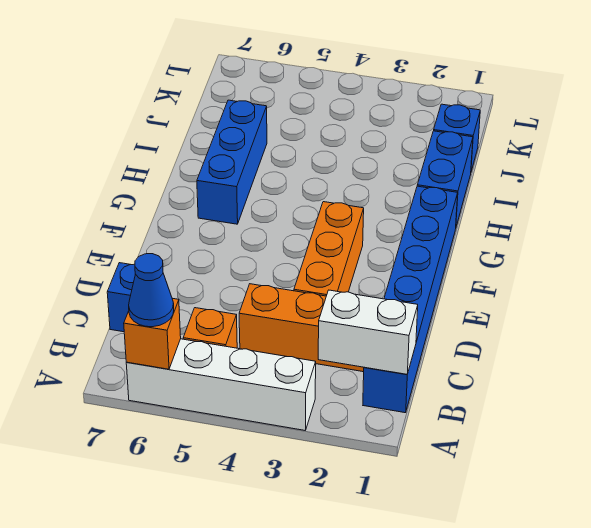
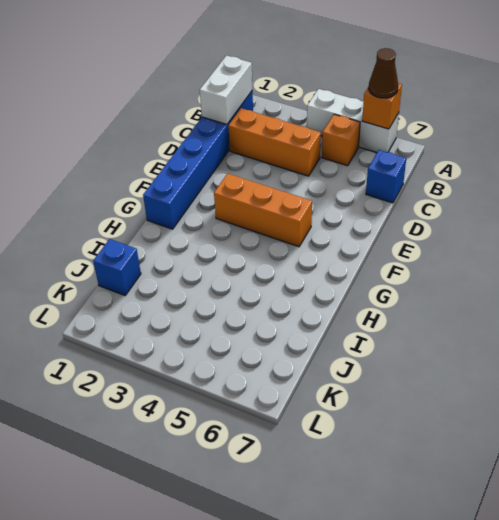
white brick A3:A6 level 1 -> white brick A4:A6 level 1
blue cone A6 level 3 -> brown cone A6 level 3
white brick B1:B2 level 2 -> white brick B1:C1 level 2
orange brick D3:F3 level 1 -> orange brick F3:F5 level 1
blue brick G6:I6 level 1 -> none
blue brick H1:I1 level 1 -> none

